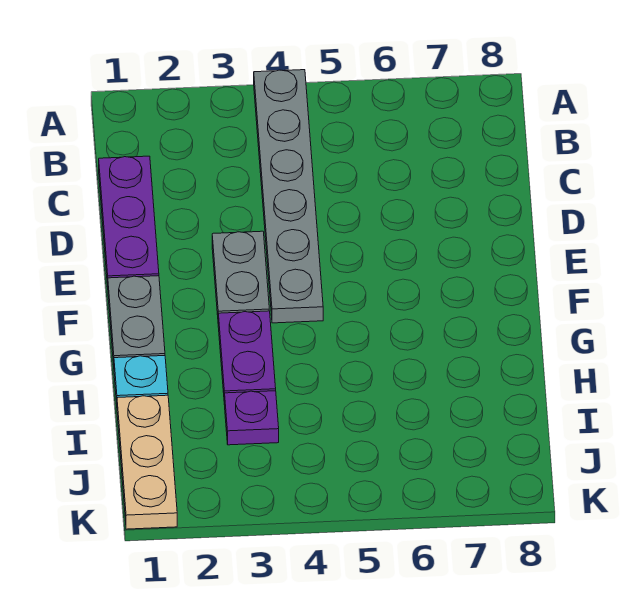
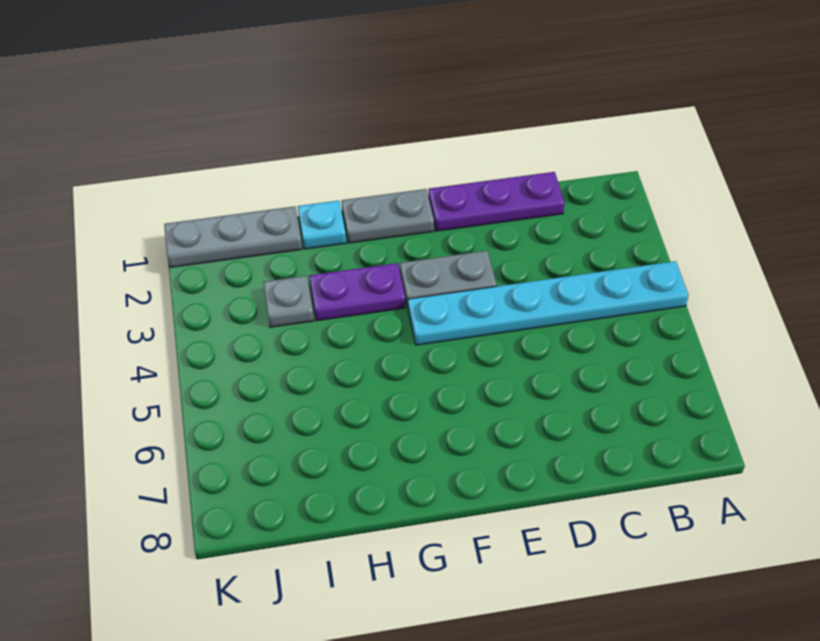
grey plate A4:F4 level 1 -> cyan plate A4:F4 level 1
tan plate I1:K1 level 1 -> grey plate I1:K1 level 1
purple plate I3 level 1 -> grey plate I3 level 1

